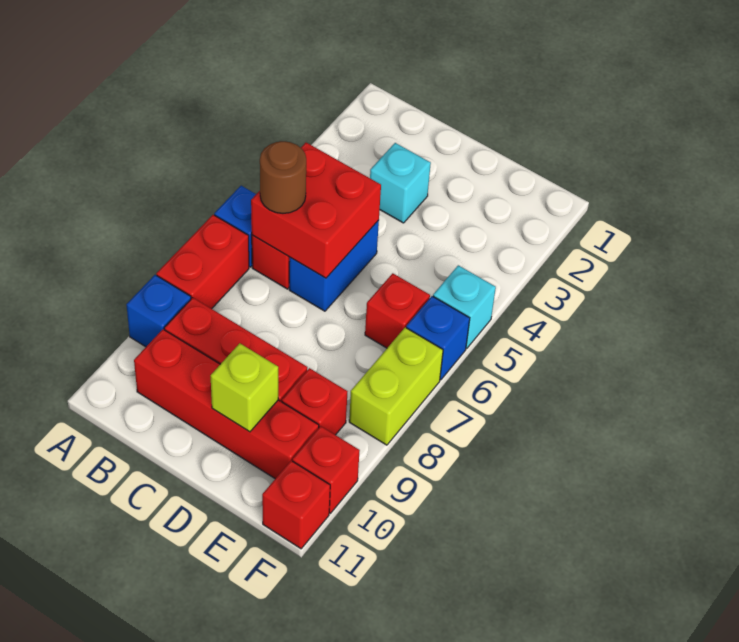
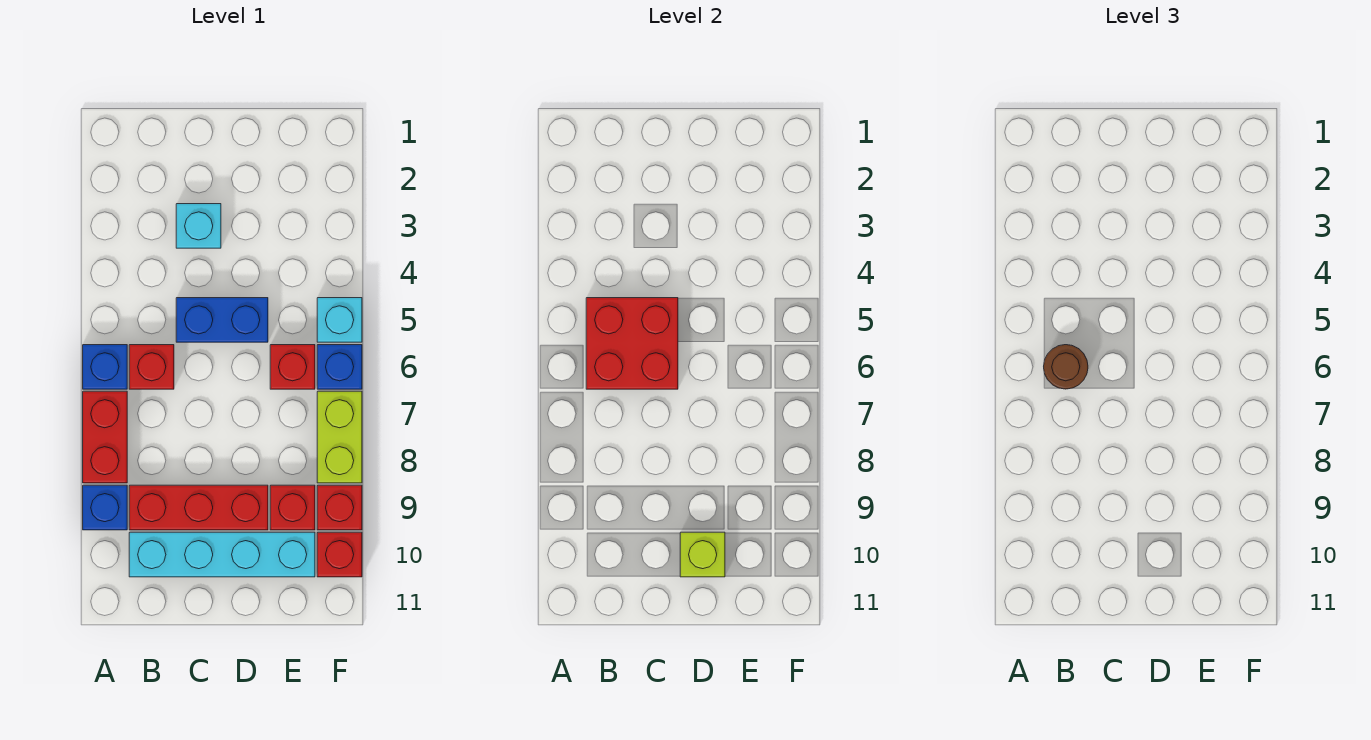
red brick B10:E10 level 1 -> cyan brick B10:E10 level 1
blue brick C5:C6 level 1 -> blue brick C5:D5 level 1
red brick F11 level 1 -> red brick F9 level 1

